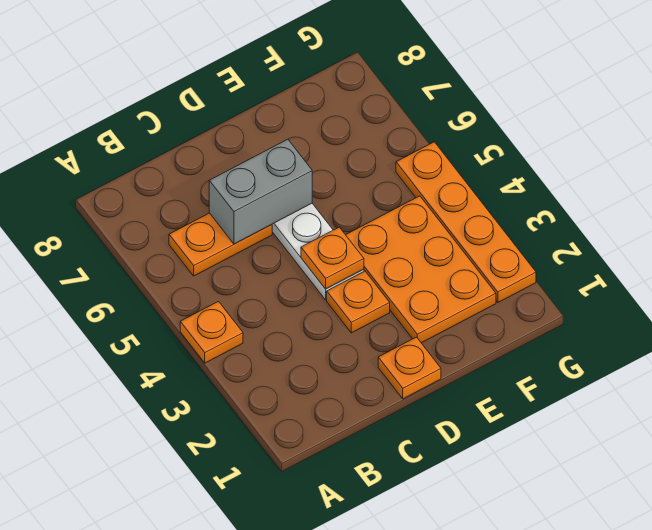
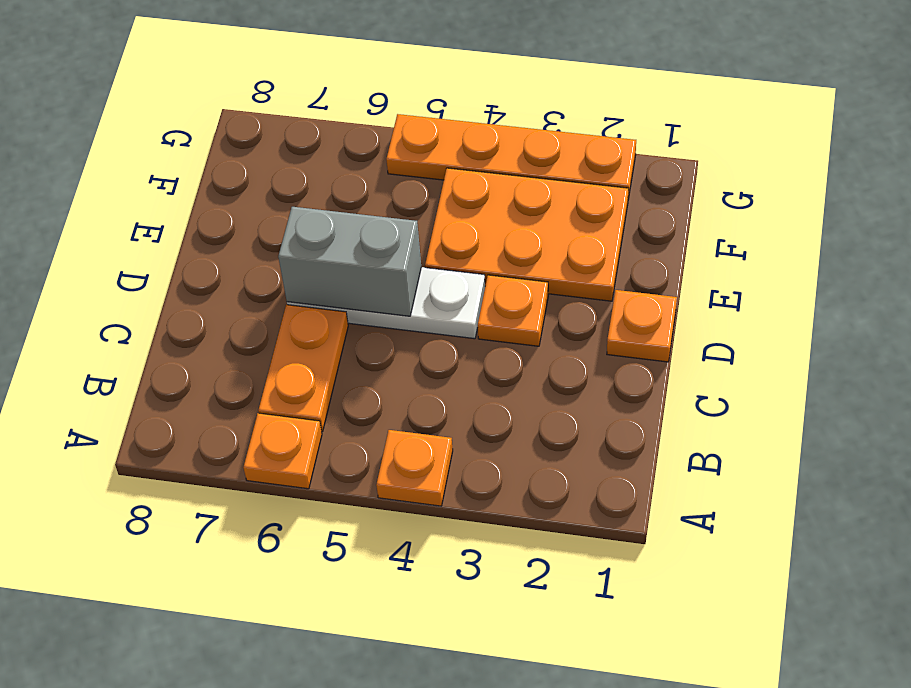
grey brick C6:D6 level 2 -> grey brick D5:D6 level 2
orange plate D4 level 2 -> orange plate A6 level 1

